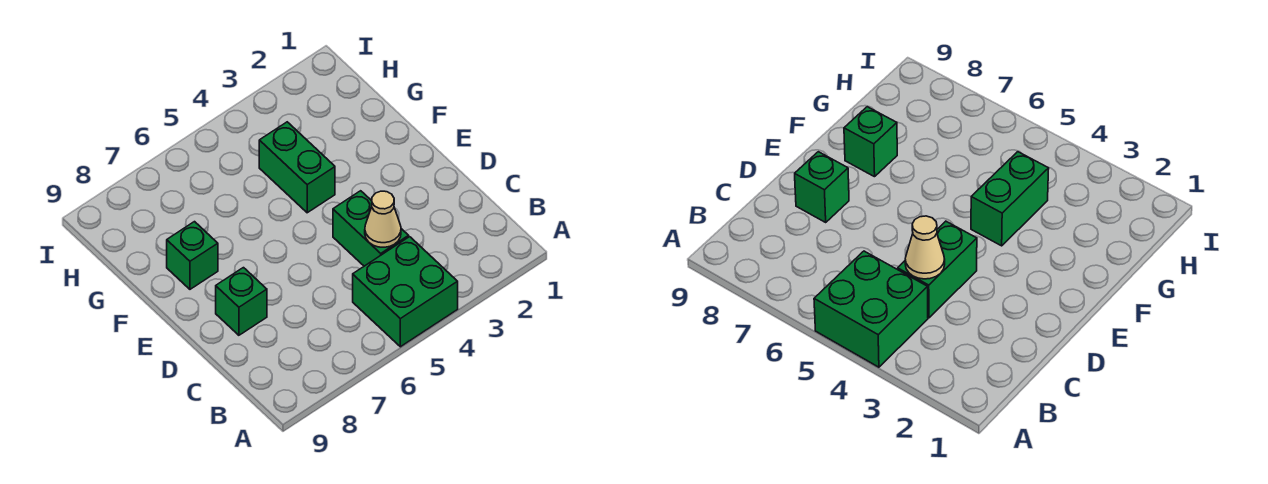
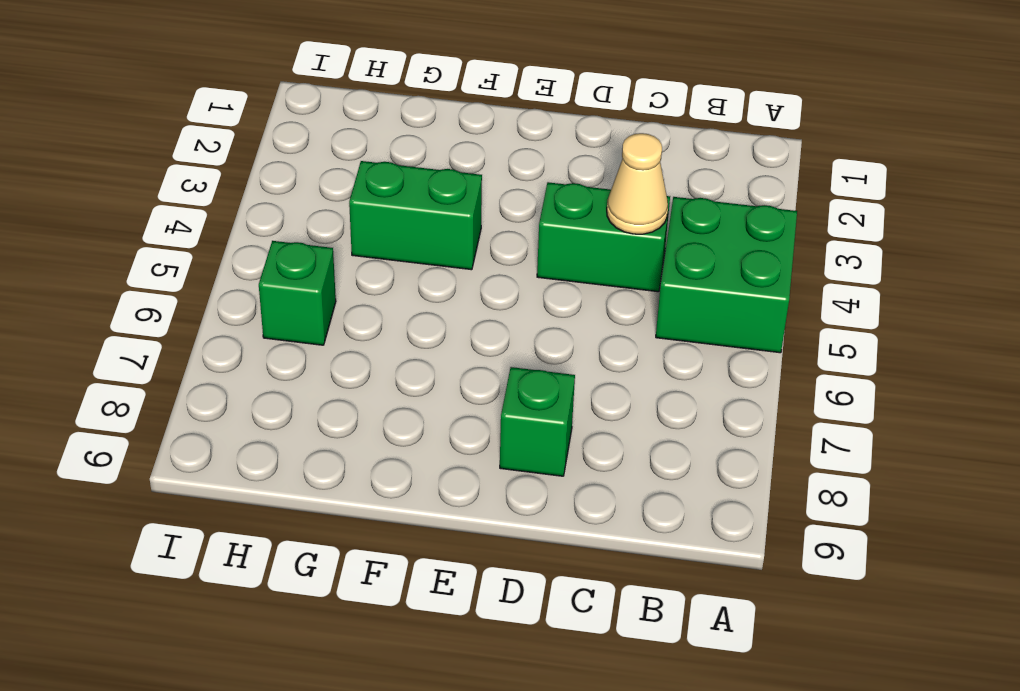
green brick F8 level 1 -> green brick H6 level 1

